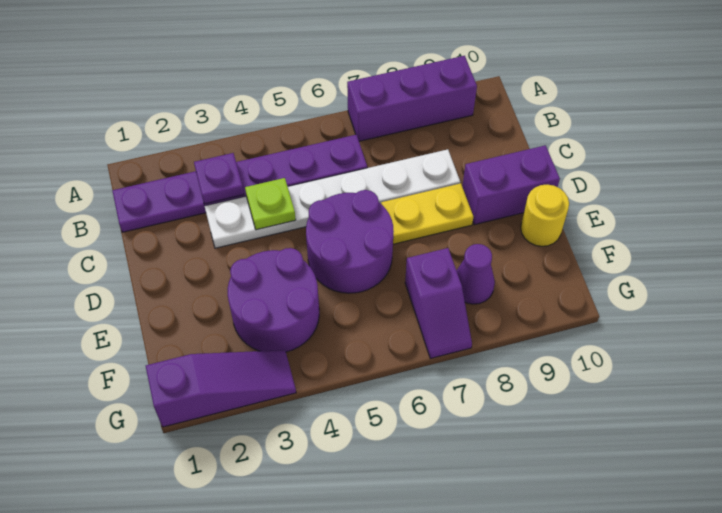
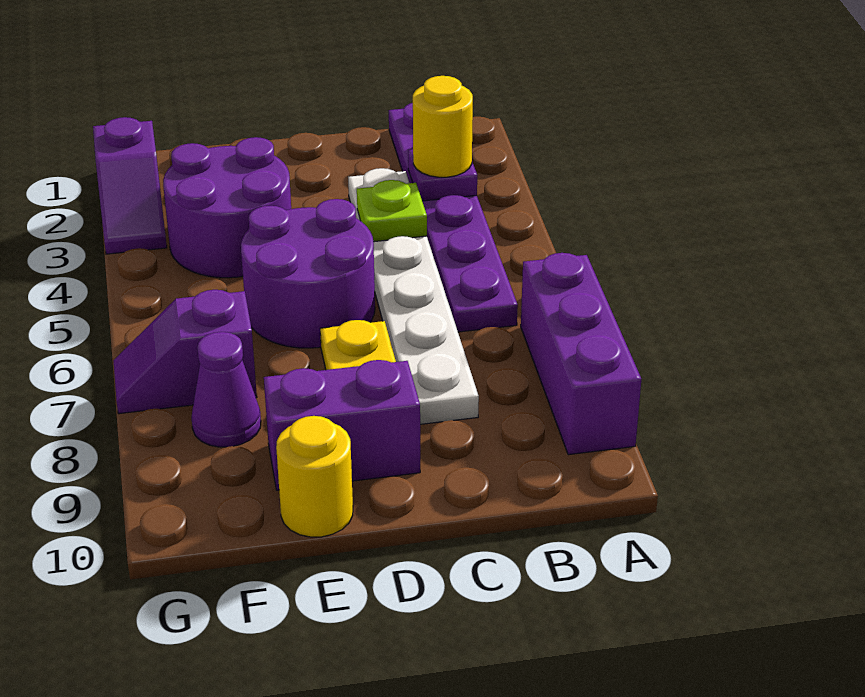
none -> yellow round brick B3 level 3
purple brick D9:D10 level 1 -> purple brick D9:E9 level 1
purple slope G1:G3 level 1 top 1 -> purple slope G2:G3 level 1 top 2

